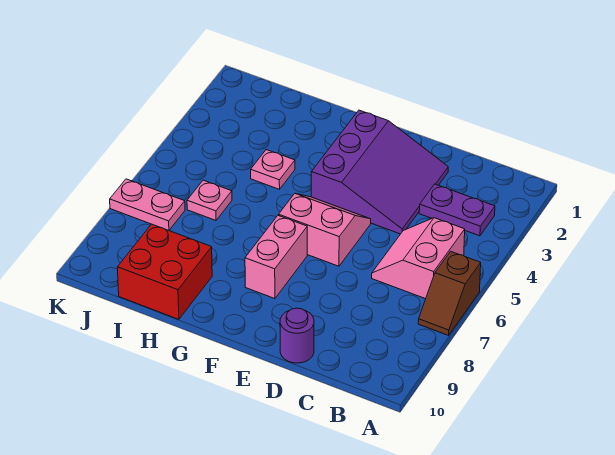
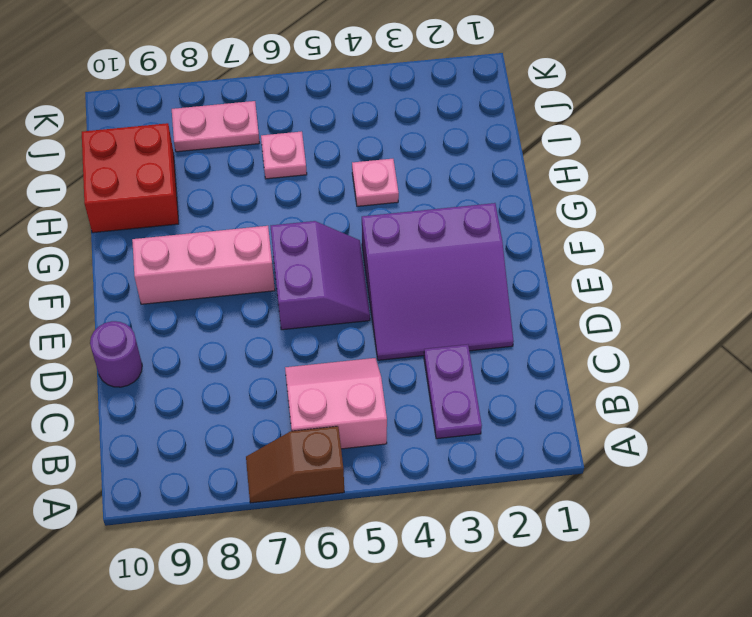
pink slope E5:F6 level 1 top 6 -> purple slope E5:F6 level 1 top 6
pink brick F7:F8 level 1 -> pink brick F7:F9 level 1
pink plate J7:K7 level 1 -> pink plate J7:J8 level 1

